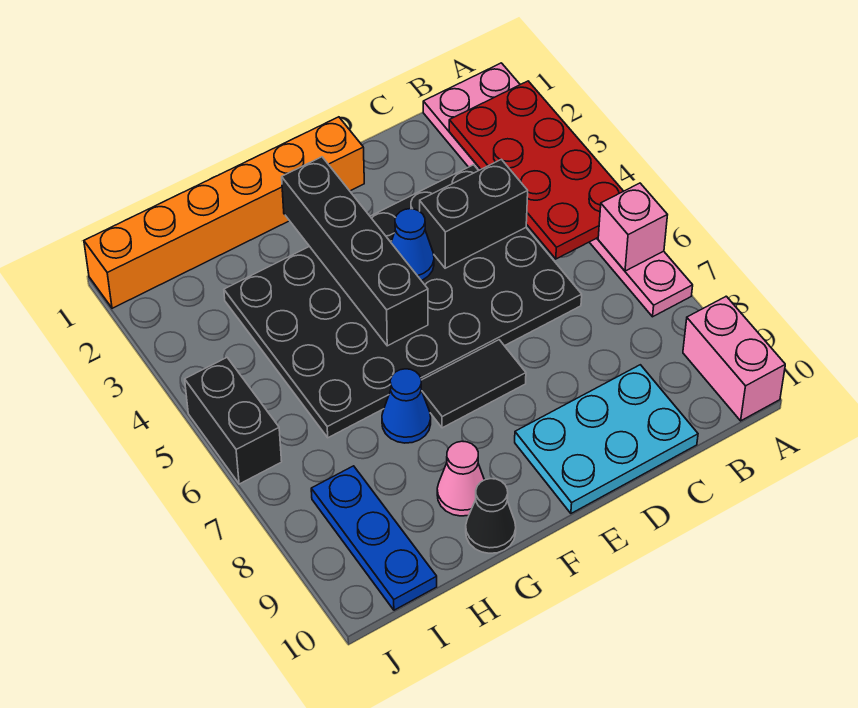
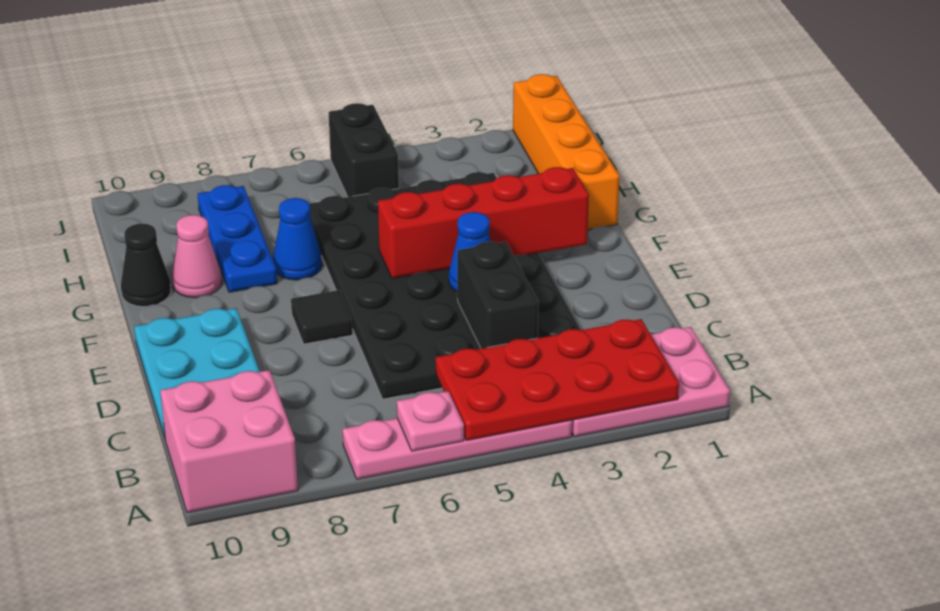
pink brick A6 level 2 -> pink plate A6 level 2
pink brick A9:A10 level 1 -> pink brick A9:B10 level 1
orange brick E1:J1 level 1 -> orange brick G1:J1 level 1
black tile E7:F7 level 1 -> black tile E7 level 1
black brick F2:F5 level 2 -> red brick F2:F5 level 2
blue plate I8:I10 level 1 -> blue plate G8:I8 level 1
black brick J5:J6 level 1 -> black brick I5:J5 level 1

